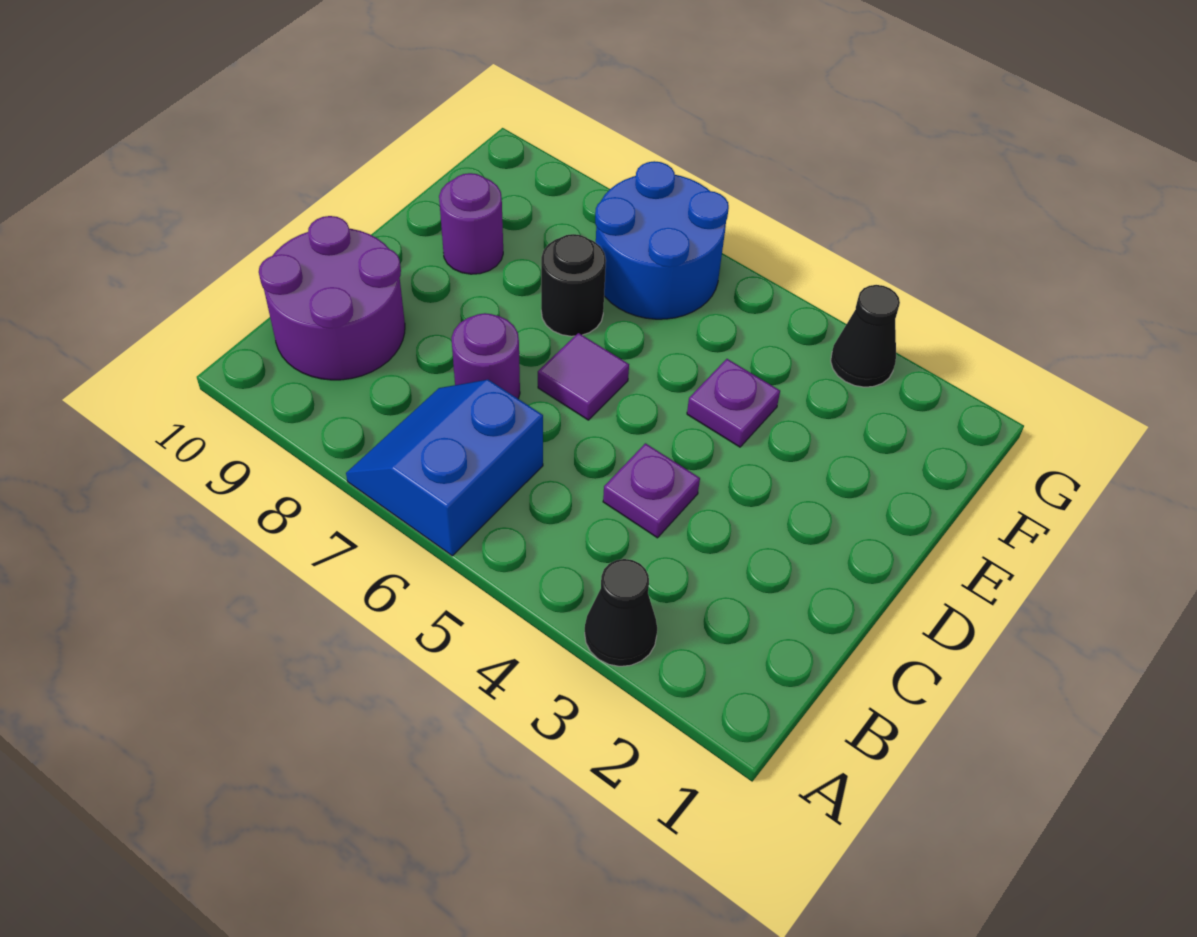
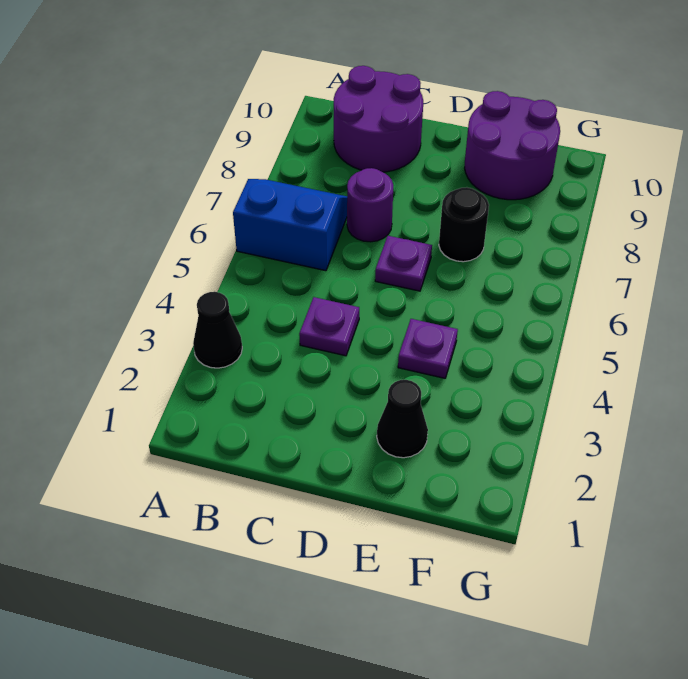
purple tile D6 level 1 -> purple plate D6 level 1
purple round brick E9 level 1 -> purple round brick E9:F10 level 1
blue round brick F6:G7 level 1 -> none
black cone G3 level 1 -> black cone E2 level 1

